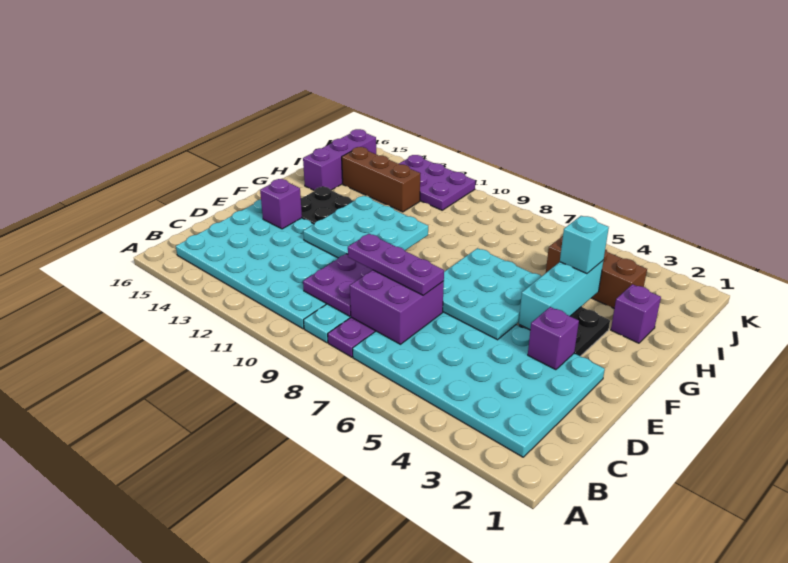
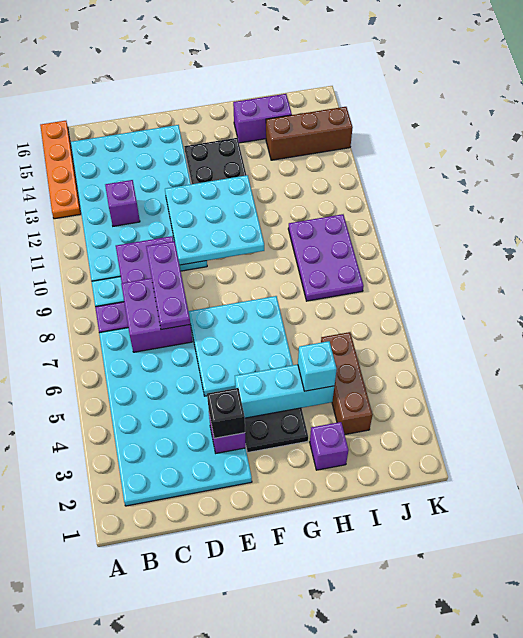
none -> orange plate A13:A16 level 1
none -> black brick E3 level 3
purple brick E14 level 2 -> purple brick C12 level 2
purple brick H15:J15 level 1 -> purple brick H15:I15 level 1
brown brick I12:I14 level 1 -> brown brick I14:K14 level 1
purple plate J11:K13 level 1 -> purple plate I8:J10 level 1

